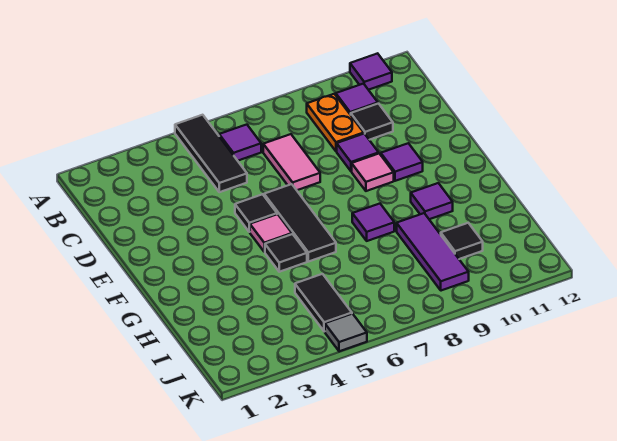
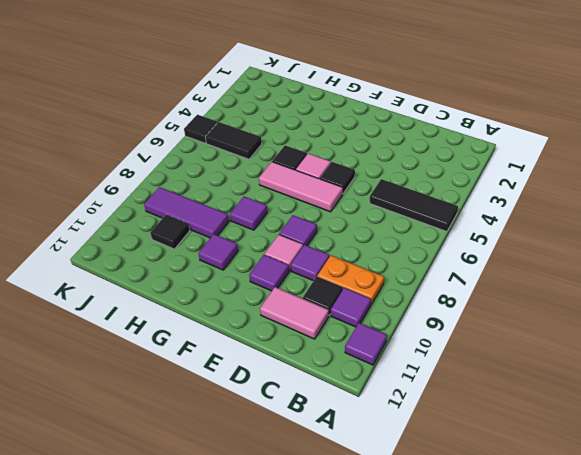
purple tile B6 level 1 -> purple tile E8 level 1
pink tile C7:D7 level 1 -> pink tile C11:D11 level 1
black tile E6:G6 level 1 -> pink tile E6:G6 level 1
grey tile K5 level 1 -> black tile K5 level 1

